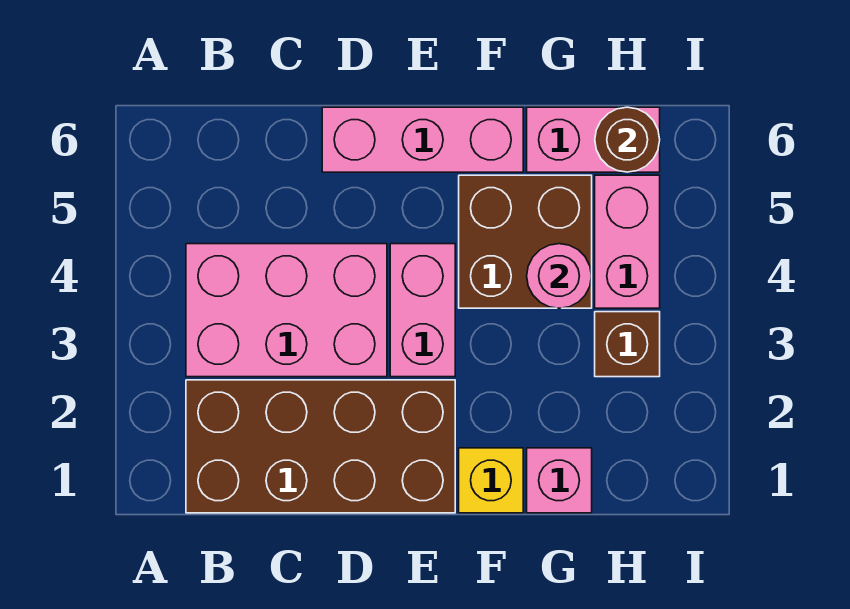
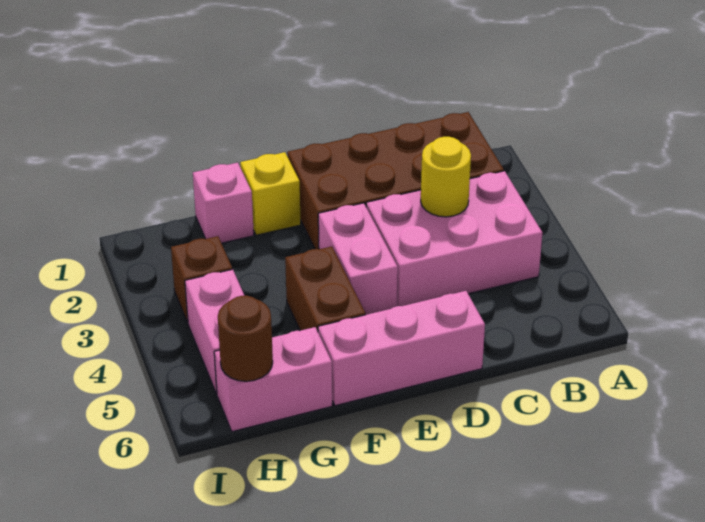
none -> yellow round brick C3 level 2
brown brick F4:G5 level 1 -> brown brick F4:F5 level 1
pink round brick G4 level 2 -> none

